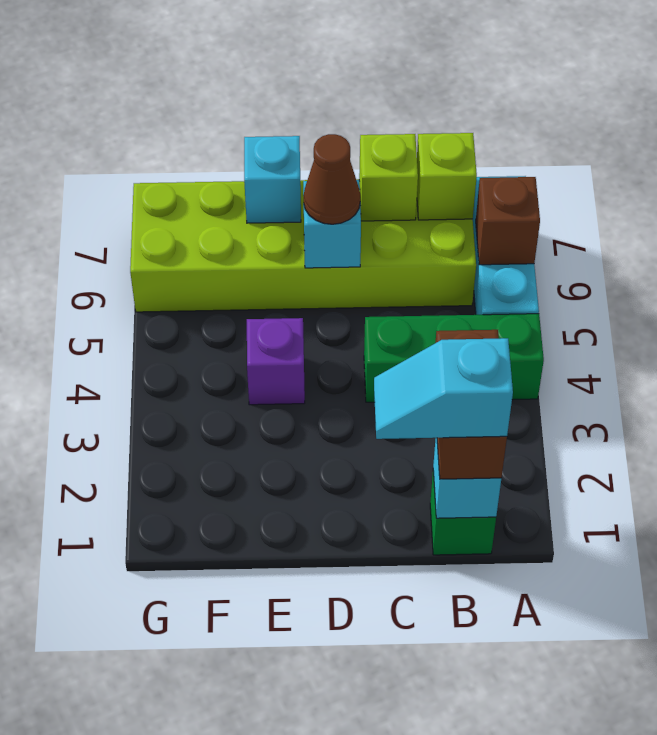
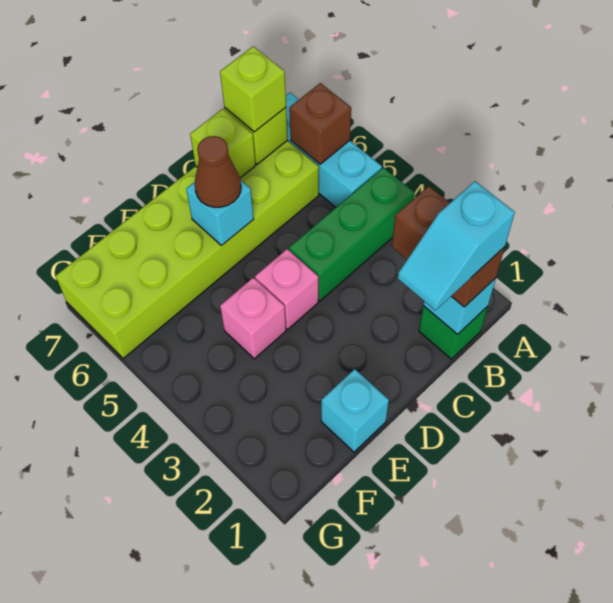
none -> lime brick B7 level 3
none -> pink brick D4 level 1
purple brick E4 level 1 -> pink brick E4 level 1
cyan brick E7 level 2 -> cyan brick E1 level 1

